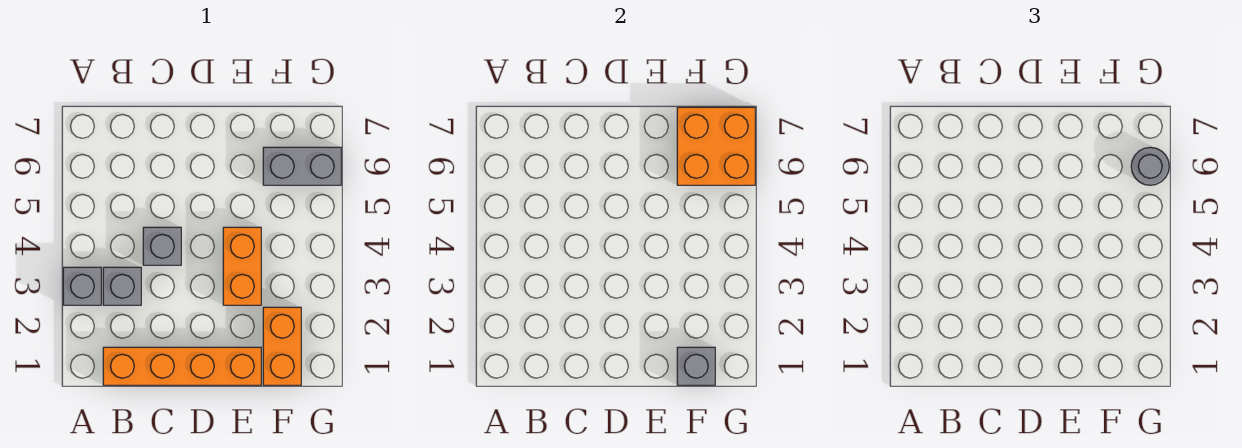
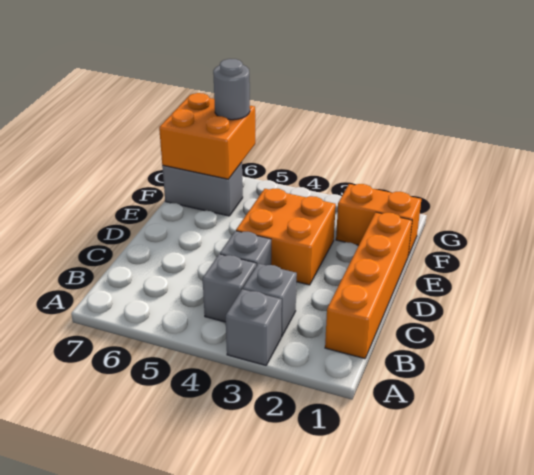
orange brick E3:E4 level 1 -> orange brick D3:E4 level 1
grey brick F1 level 2 -> grey brick B4 level 1
grey brick F6:G6 level 1 -> grey brick F6:F7 level 1

